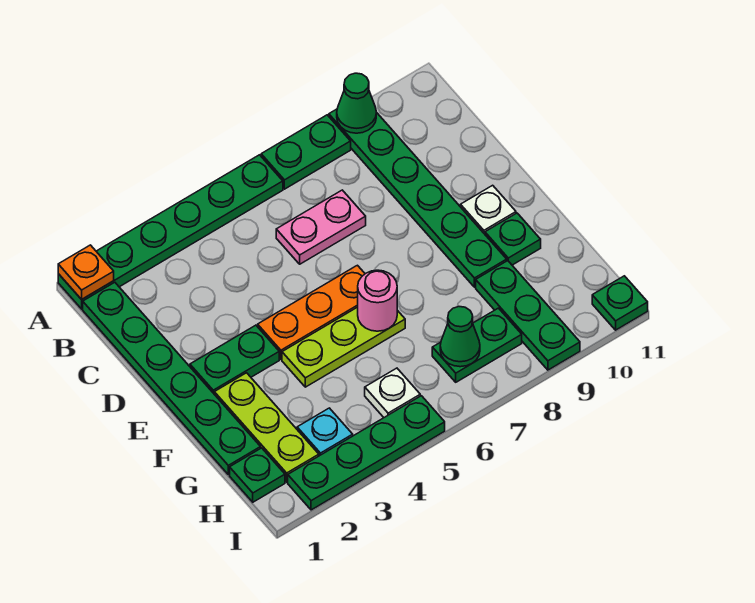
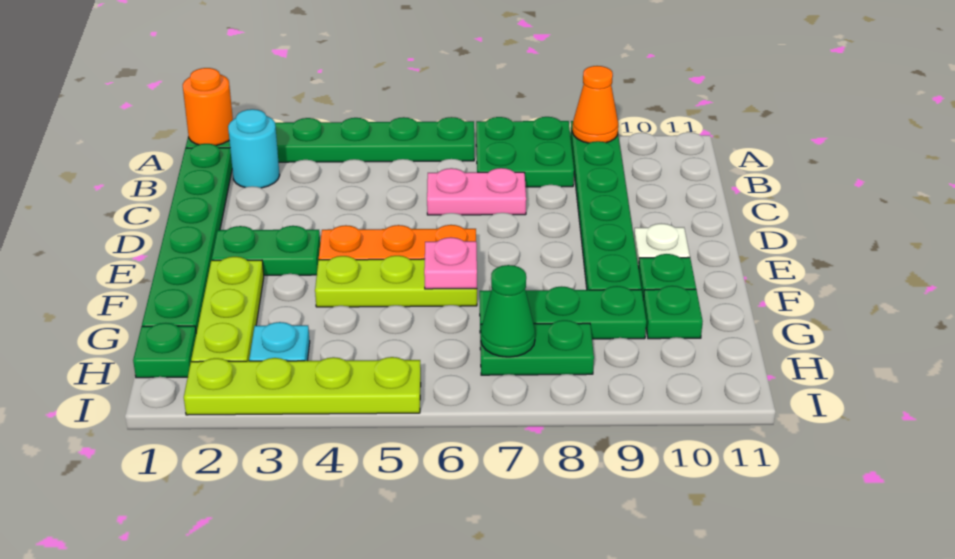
orange plate A1 level 2 -> orange round brick A1 level 2
green plate A7:A8 level 1 -> green plate A7:B8 level 1
green cone A9 level 2 -> orange cone A9 level 2
none -> cyan round brick B2 level 1
pink round brick F6 level 2 -> pink plate F6 level 2
green plate G9:I9 level 1 -> green plate G7:G9 level 1
white plate H5 level 1 -> none
green plate I2:I5 level 1 -> lime plate I2:I5 level 1
green plate I11 level 1 -> green plate G10 level 1

